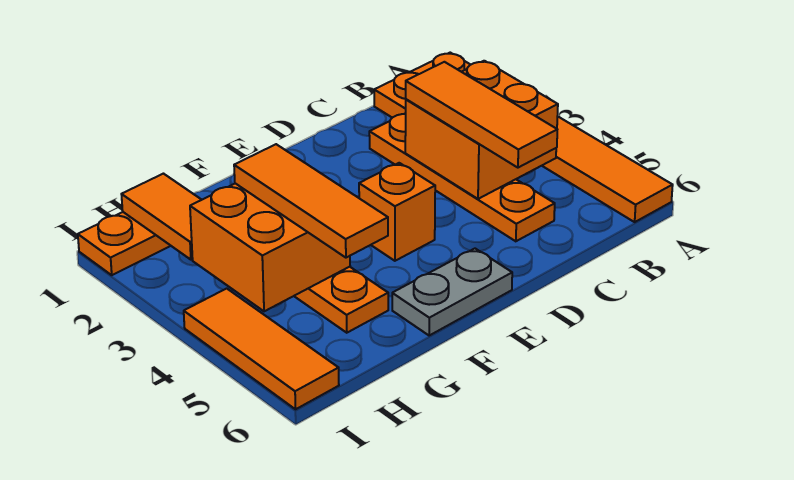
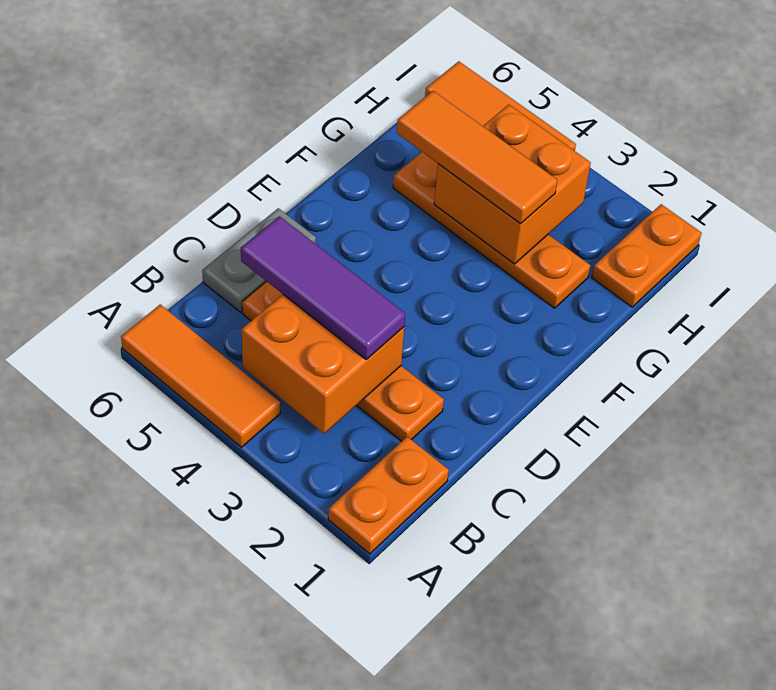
orange tile C3:C5 level 3 -> purple tile C3:C5 level 3
orange brick E4 level 1 -> none
grey plate E6:F6 level 1 -> grey plate C6:D6 level 1
orange tile H1:H2 level 2 -> none

